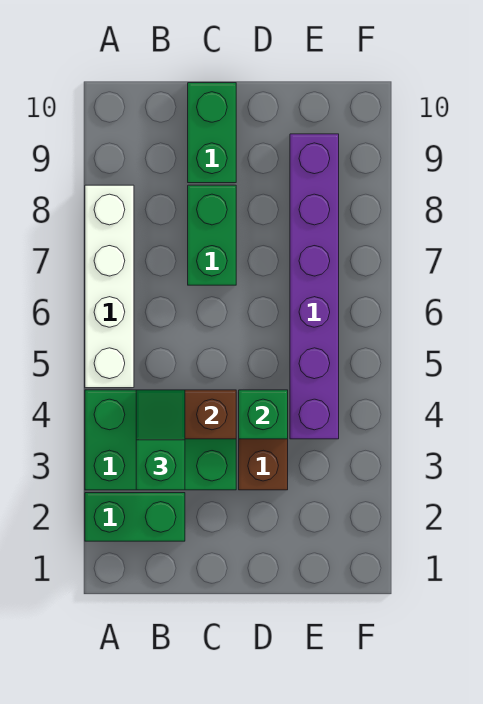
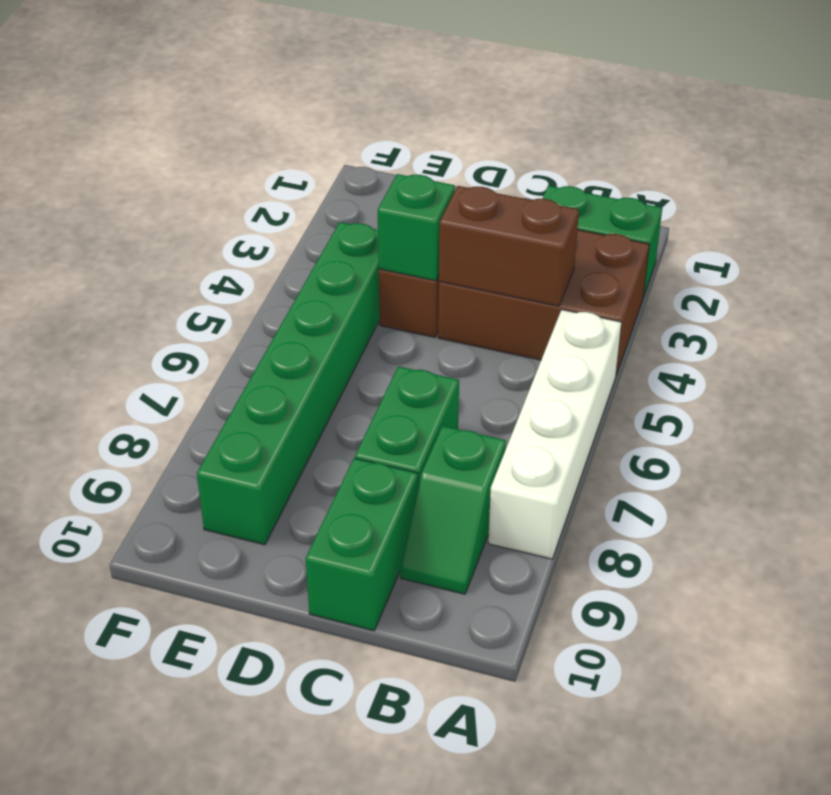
green brick A3:C4 level 1 -> brown brick A3:C4 level 1
green slope B3:B4 level 3 top 3 -> green slope B8:B9 level 1 top 8
purple brick E4:E9 level 1 -> green brick E4:E9 level 1

